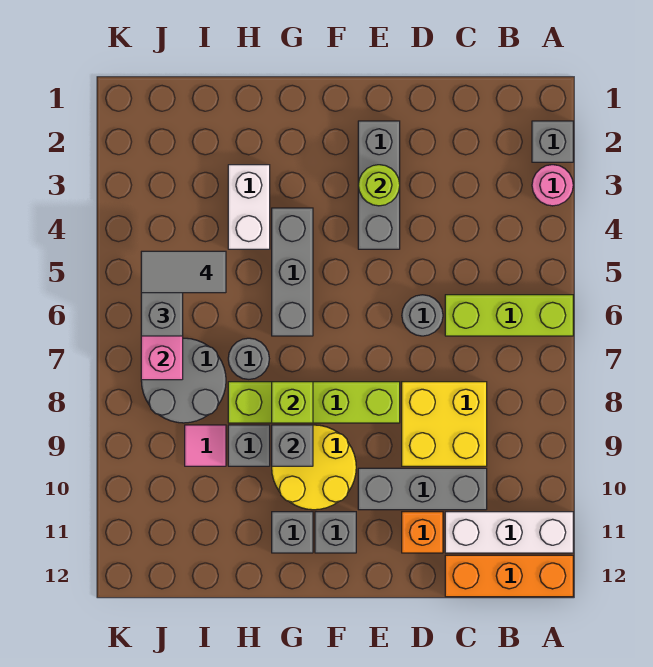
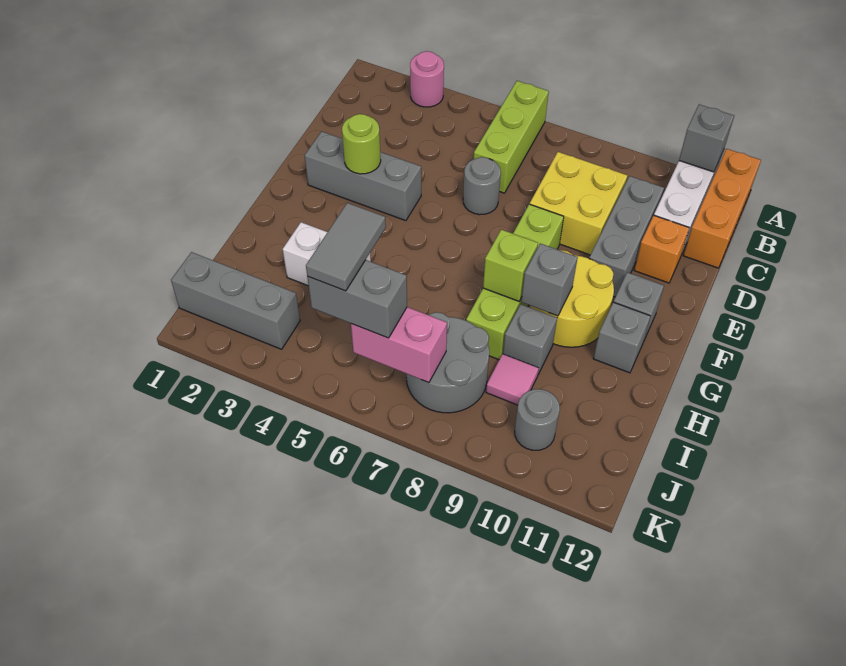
grey brick A2 level 1 -> grey brick A11 level 2
grey brick G4:G6 level 1 -> grey brick J1:J3 level 1
grey round brick H7 level 1 -> grey round brick J10 level 1

